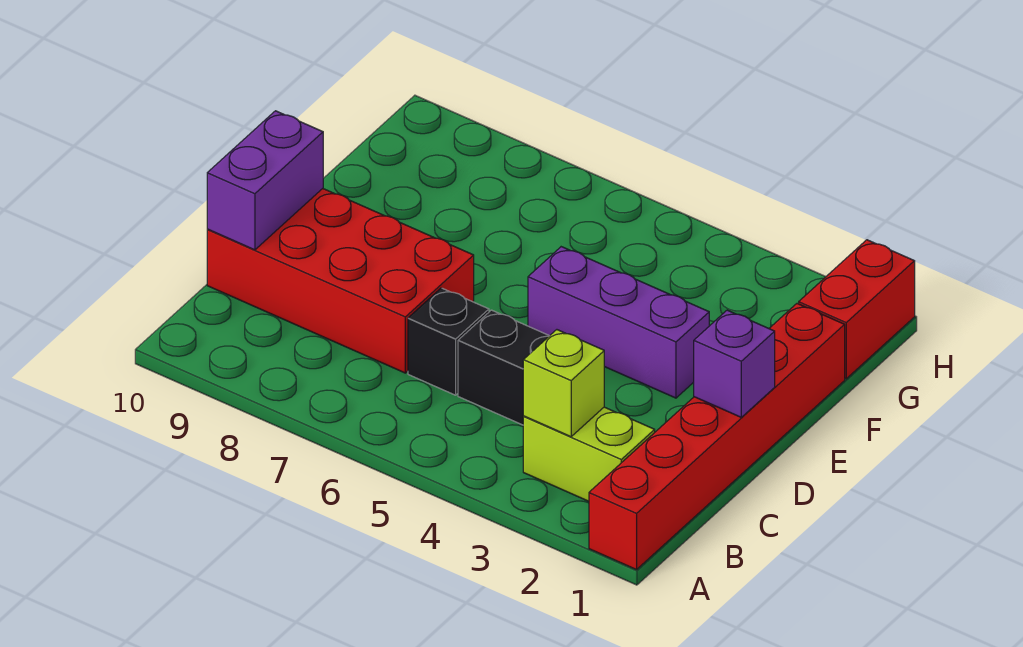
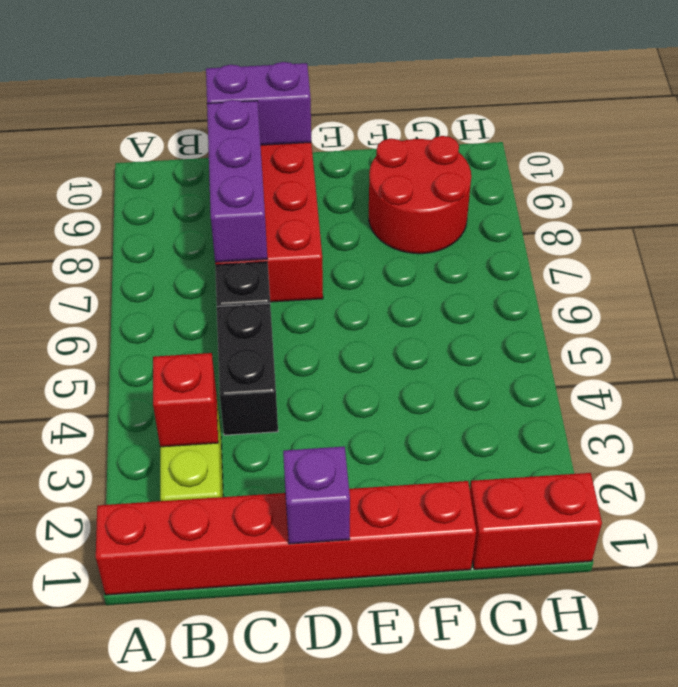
lime brick B3 level 2 -> red brick B3 level 2
purple brick E3:E5 level 1 -> purple brick C7:C9 level 2
none -> red round brick F8:G9 level 1

